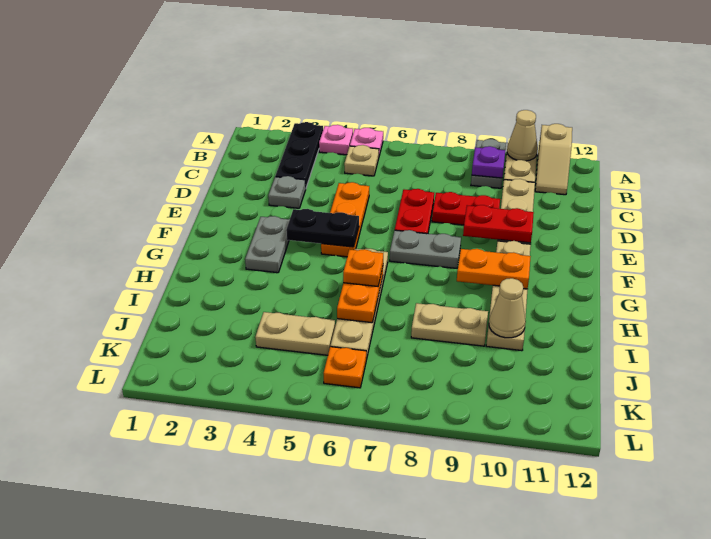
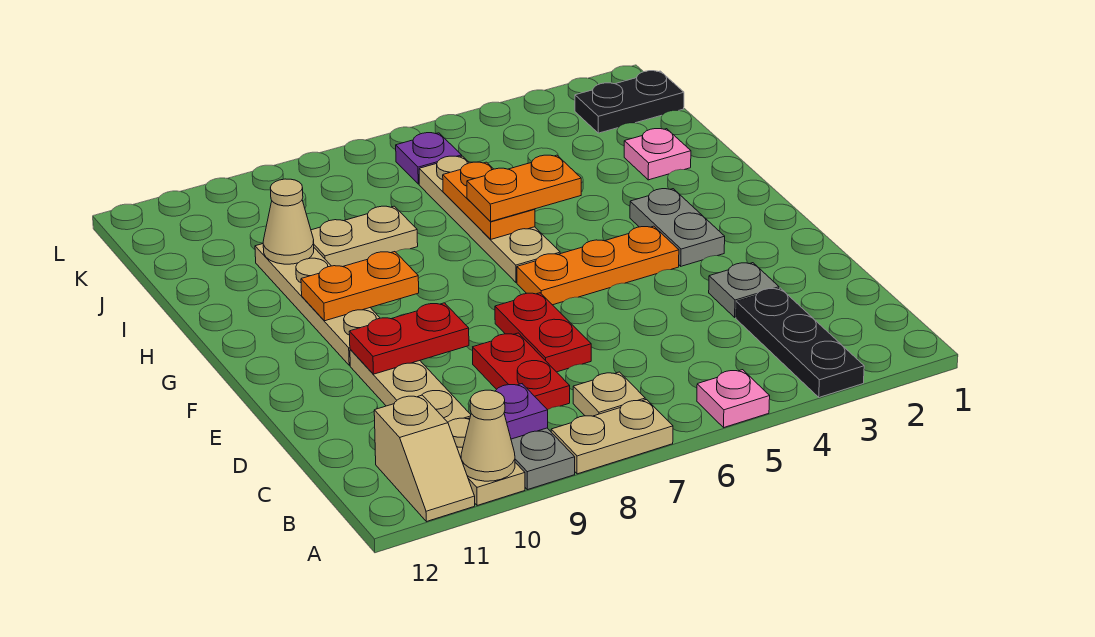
pink plate A4 level 1 -> pink plate I2 level 1
tan slope A11:B11 level 1 top A -> tan slope A11:B11 level 1 top B
tan plate B5 level 1 -> tan plate B7 level 1
orange plate D5:F5 level 1 -> orange plate F4:F6 level 1
red plate D8:D9 level 1 -> red plate C8:D8 level 1
black plate F4:F5 level 2 -> black plate K1:K2 level 1
grey plate F7:F8 level 1 -> none
orange plate H6 level 3 -> orange plate H5:H6 level 3
tan plate J4:J5 level 1 -> tan plate A7:A8 level 1
orange plate K6 level 1 -> purple plate K6 level 1

